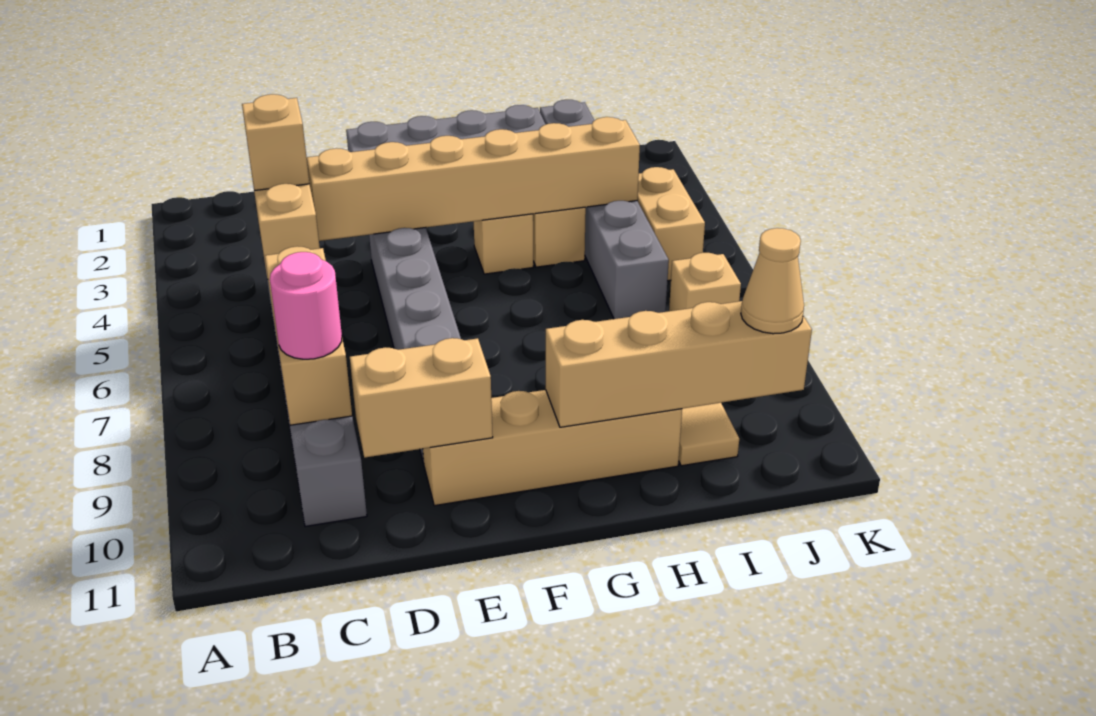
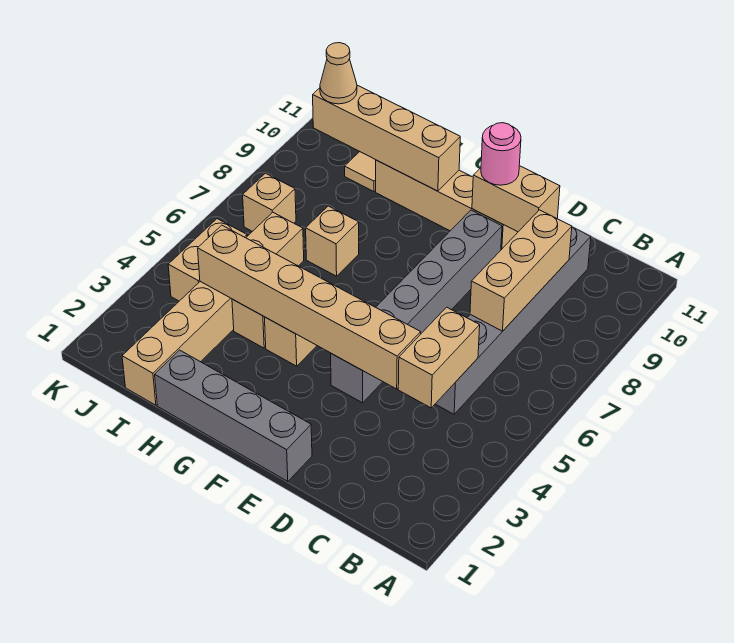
tan brick C4 level 3 -> tan brick H7 level 1
pink round brick C9 level 3 -> pink round brick E10 level 3
grey brick I1:I6 level 1 -> tan brick I1:I6 level 1

